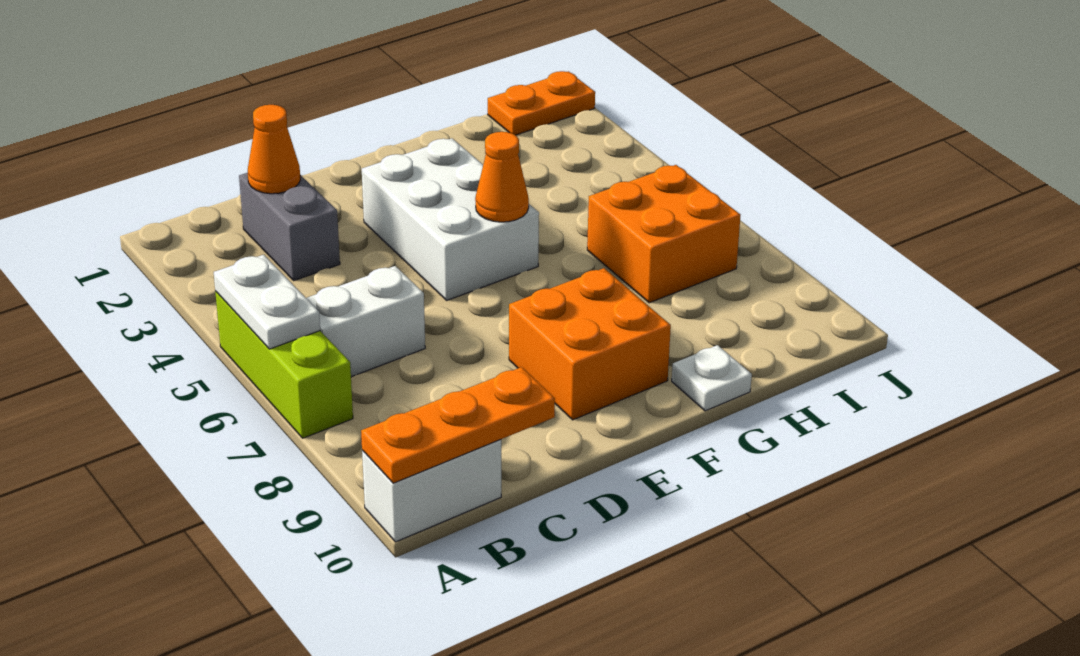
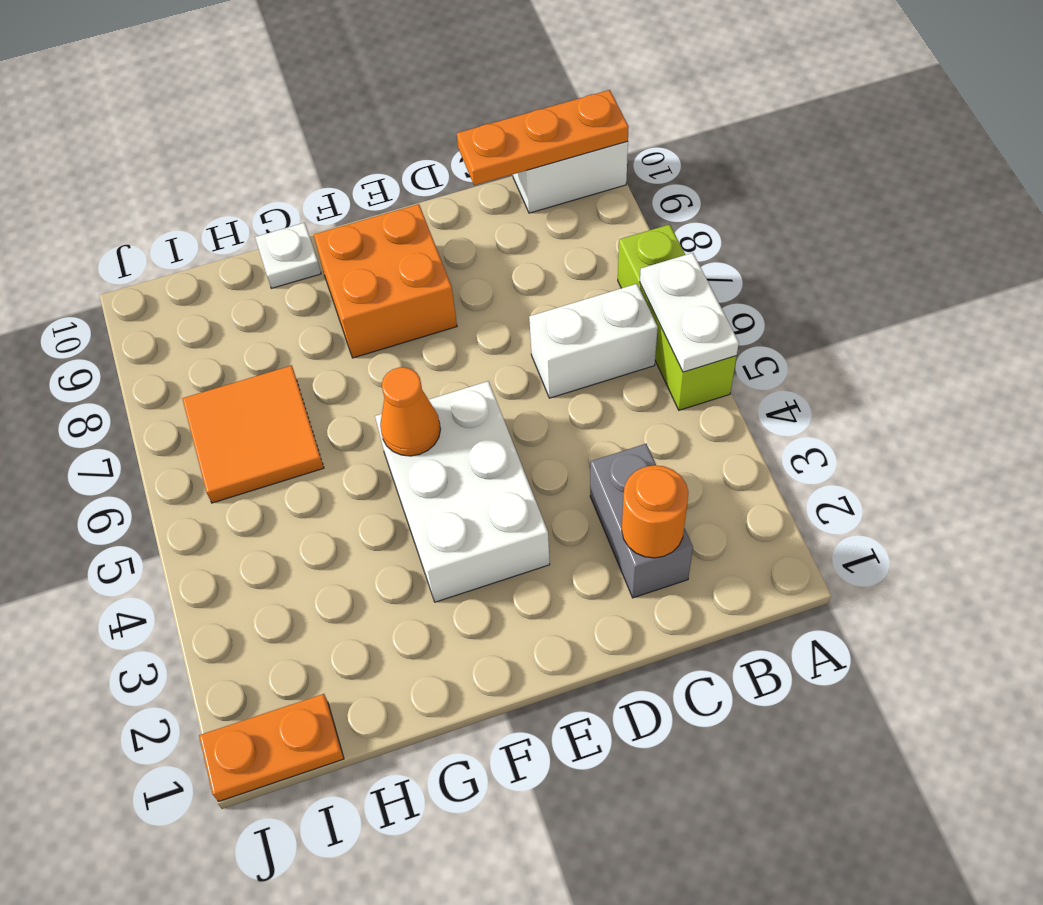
orange cone C2 level 2 -> orange round brick C2 level 2
orange brick H6:I7 level 1 -> orange tile H6:I7 level 1

